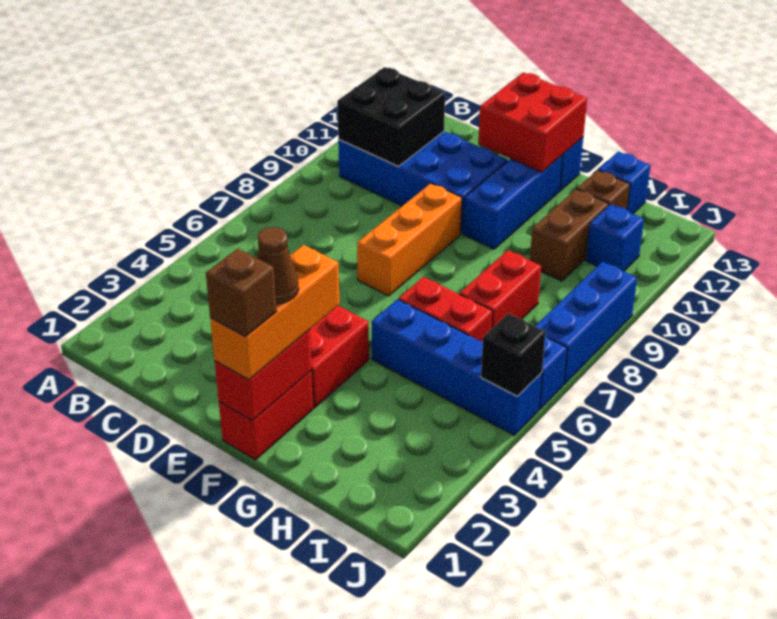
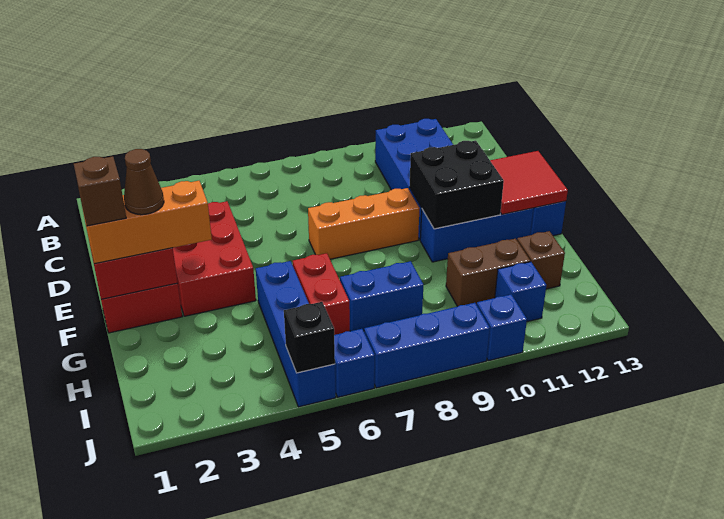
black brick B10:C11 level 2 -> black brick E10:F11 level 2
red brick E12:F13 level 2 -> red tile E12:F13 level 2
red brick H7:H8 level 1 -> blue brick H7:H8 level 1
blue brick H13 level 1 -> blue brick J10 level 1

